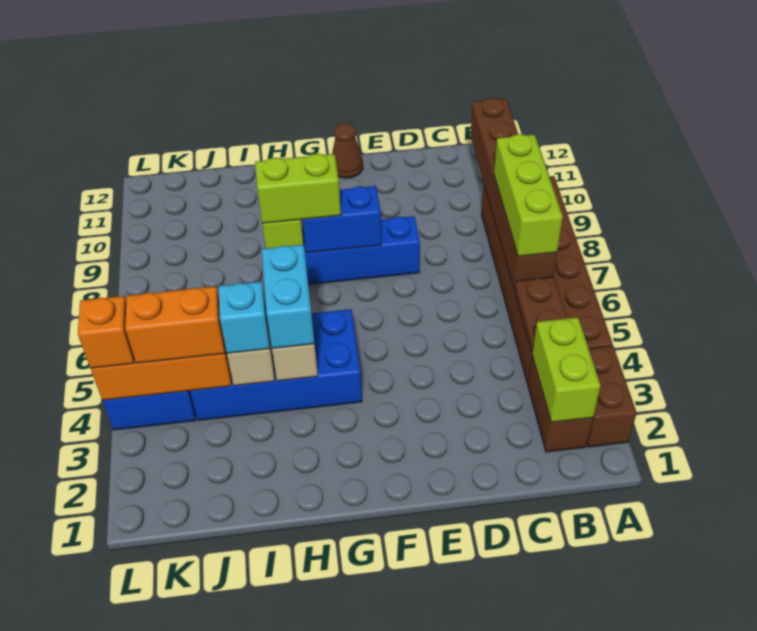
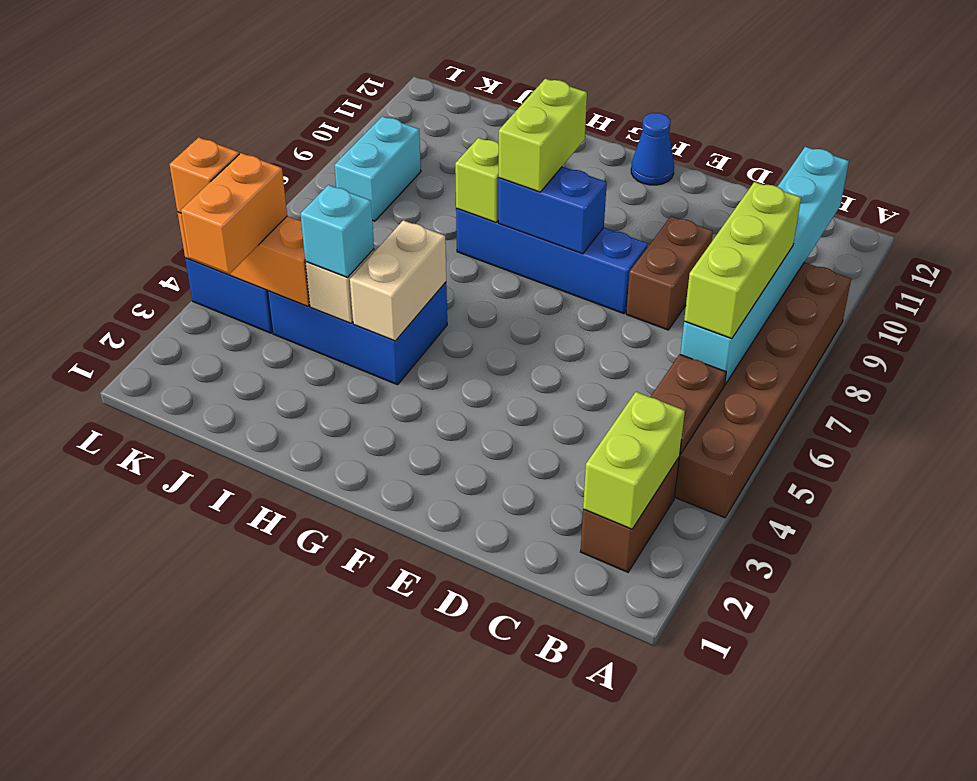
brown brick A2:A3 level 1 -> brown brick D8:D9 level 1
brown brick B6:B11 level 2 -> cyan brick B6:B11 level 2
brown cone F12 level 1 -> blue cone F12 level 1
blue brick G4:J5 level 1 -> blue brick H4:J5 level 1
lime brick G8:H8 level 3 -> lime brick G8:G9 level 3
cyan brick H4:H5 level 3 -> cyan brick K8:K9 level 1
orange brick J4:K4 level 3 -> orange brick K3:K4 level 3

